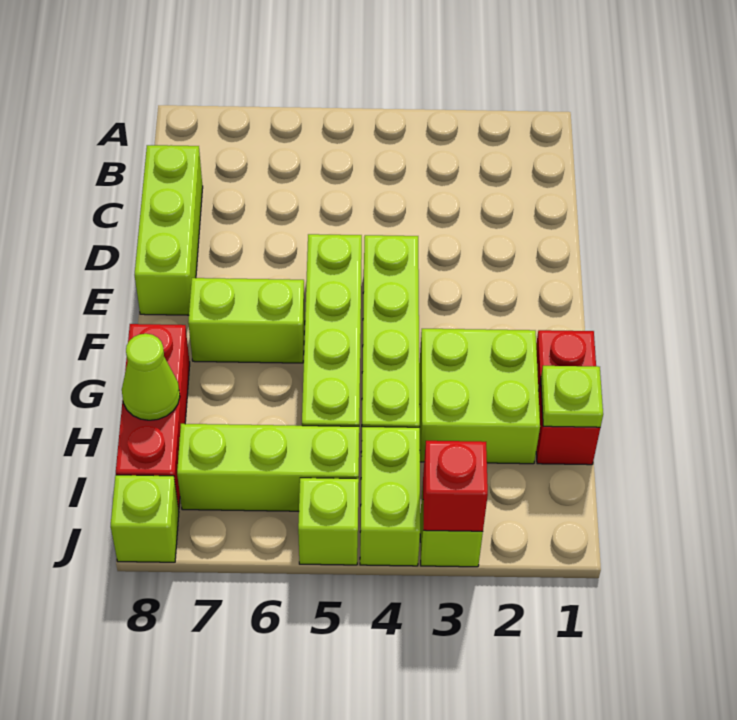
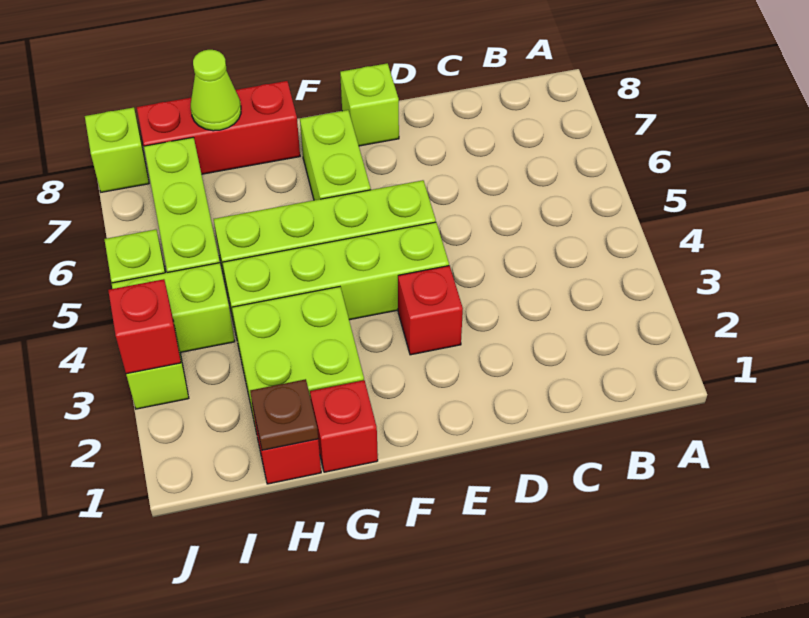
lime brick C8:E8 level 1 -> lime brick E8 level 1
none -> red brick E3 level 1
lime plate H1 level 2 -> brown plate H1 level 2

